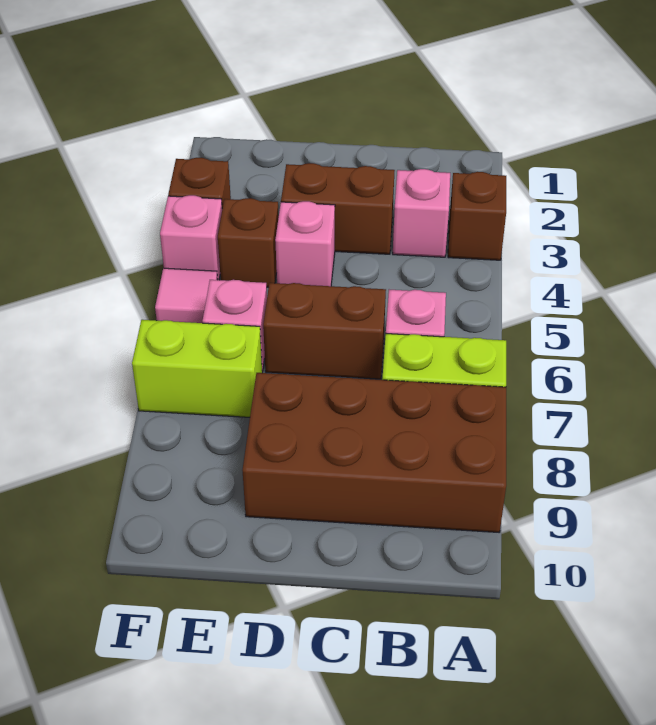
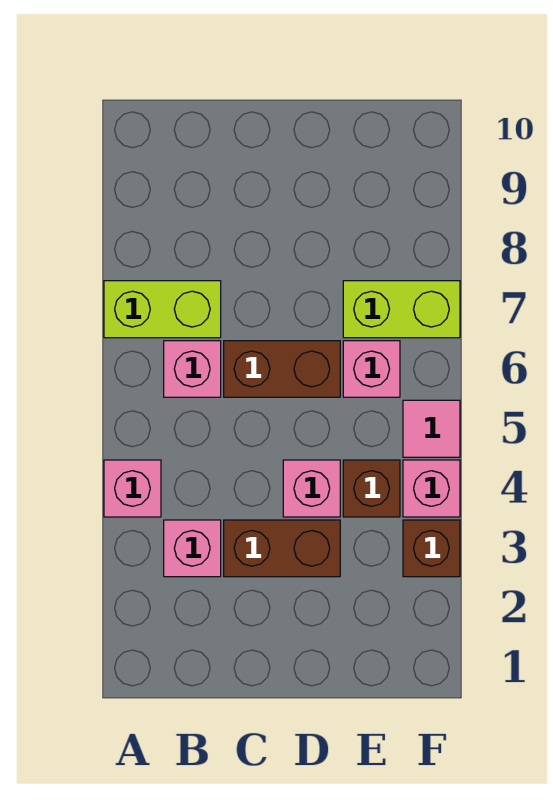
brown brick A3 level 1 -> none
none -> pink brick A4 level 1
brown brick A8:D9 level 1 -> none

